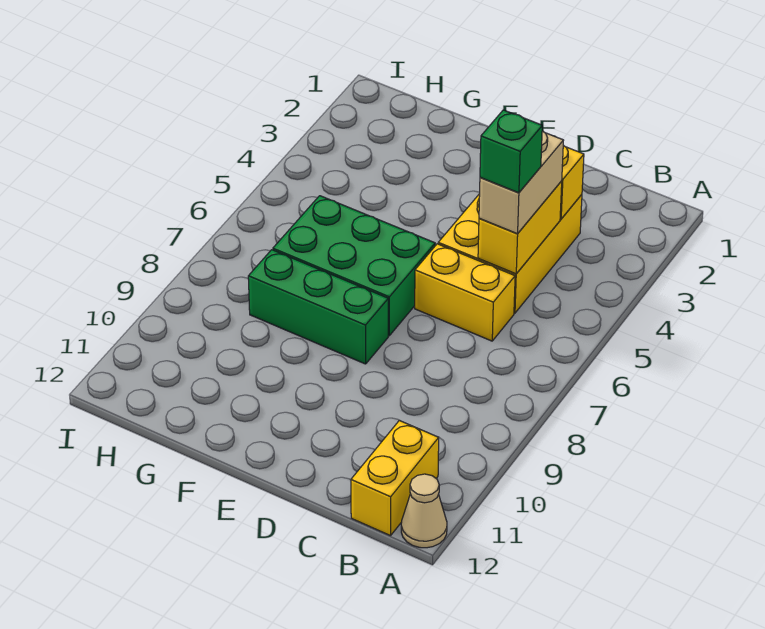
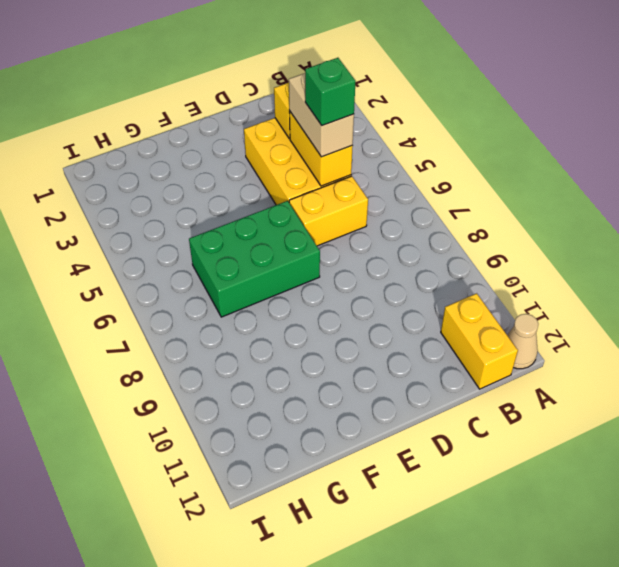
green brick E8:G8 level 1 -> none

